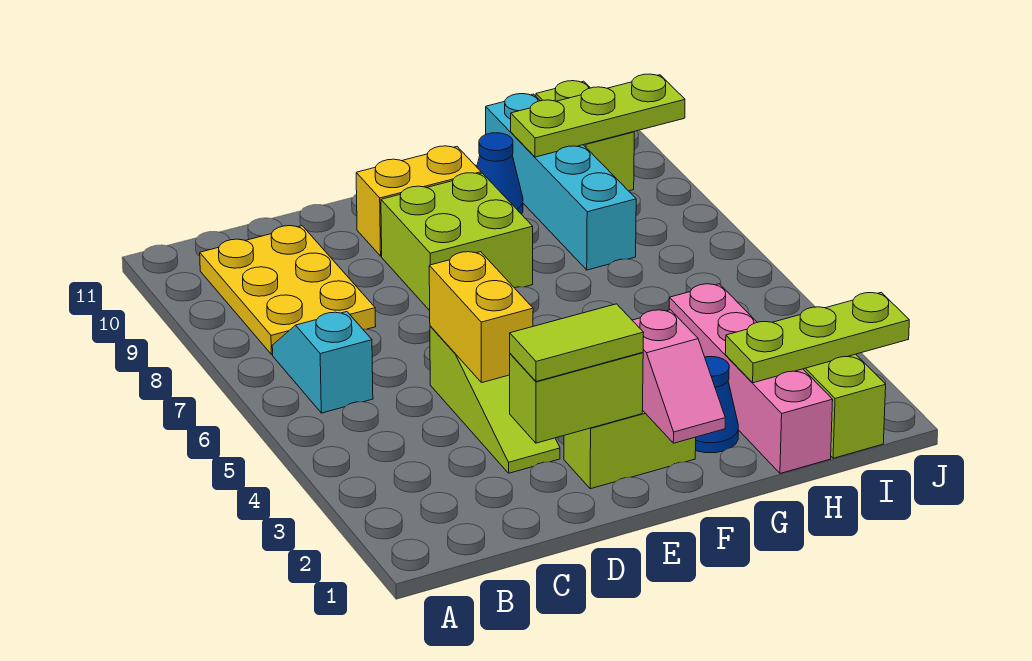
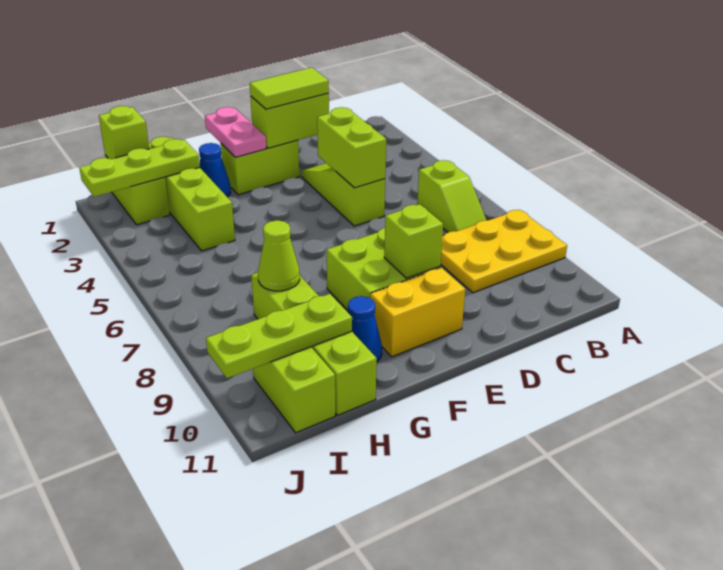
cyan slope B6:B7 level 1 top 6 -> lime slope B6:B7 level 1 top 6
yellow plate B8:C10 level 1 -> yellow plate A8:C9 level 1
yellow brick D4:D5 level 2 -> lime brick D4:D5 level 2
none -> lime brick E9 level 2
pink slope F1:F2 level 2 top 2 -> pink plate F1:F2 level 2
pink brick H1:H4 level 1 -> lime brick H1:H4 level 1
cyan brick H8:H11 level 1 -> lime brick H8:H11 level 1
none -> lime cone H8 level 2
none -> lime brick I1 level 2

